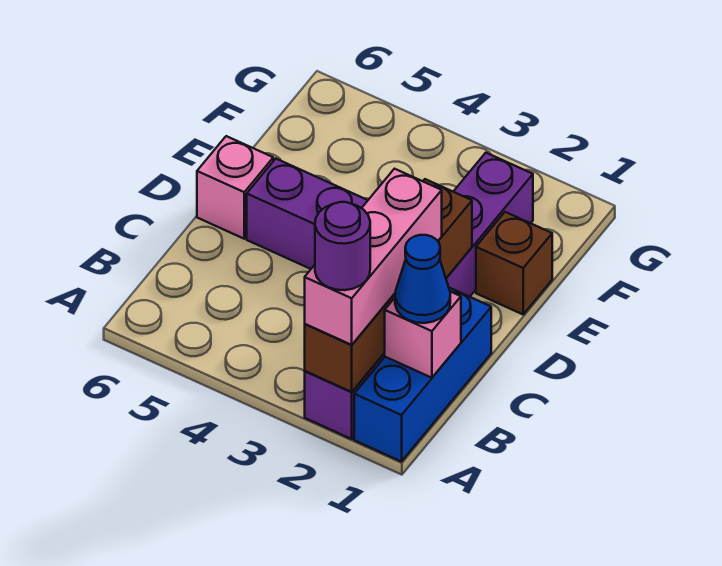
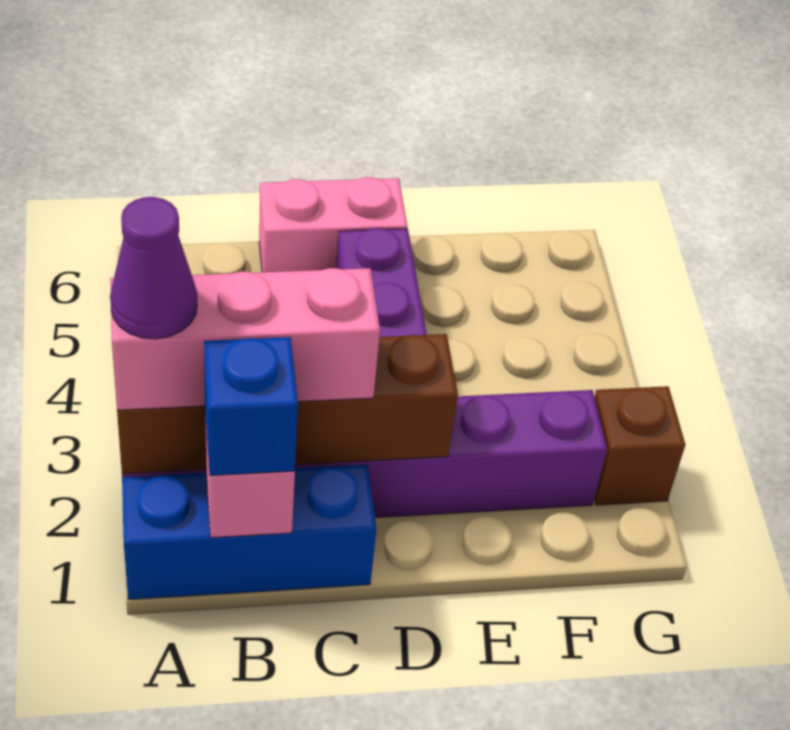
purple round brick A2 level 4 -> purple cone A2 level 4
blue cone B1 level 3 -> blue brick B1 level 3
pink brick D6 level 1 -> pink brick C6:D6 level 1
brown brick E1 level 1 -> brown brick G2 level 1

